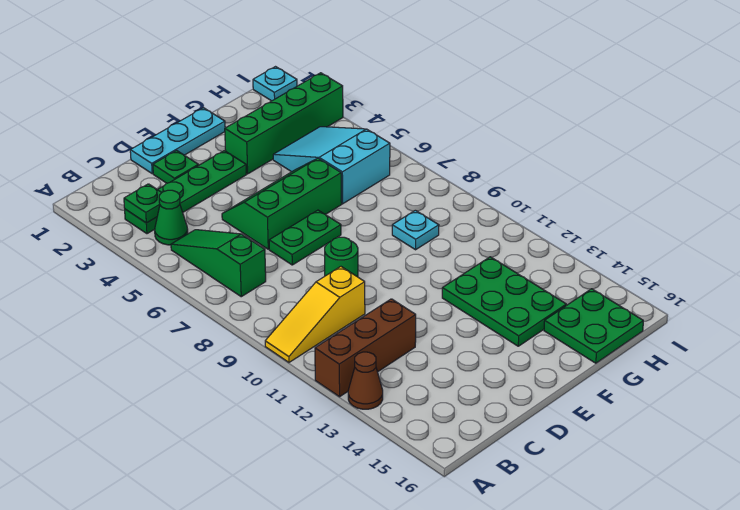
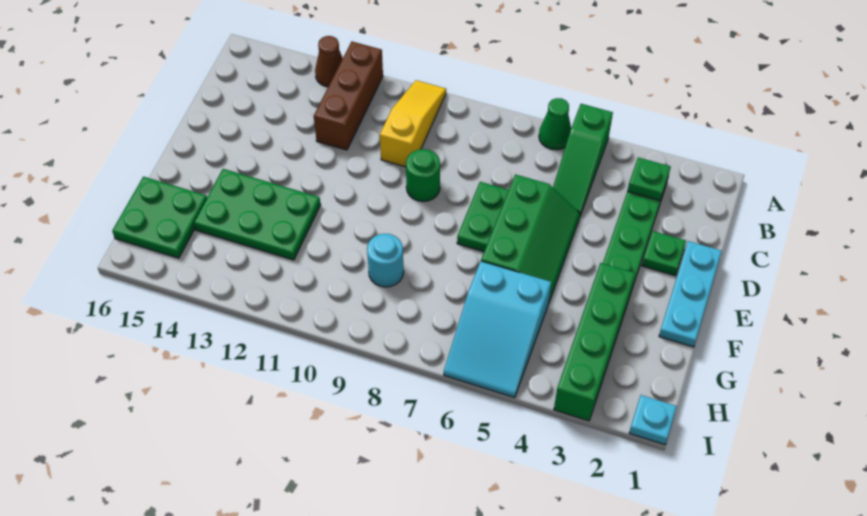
green cone B4 level 1 -> green cone A6 level 1
green slope B5:B7 level 1 top 7 -> green slope A5:C5 level 1 top A
cyan slope G4:H6 level 1 top 6 -> cyan slope G5:I6 level 1 top G
cyan plate G9 level 1 -> cyan round brick G9 level 1

